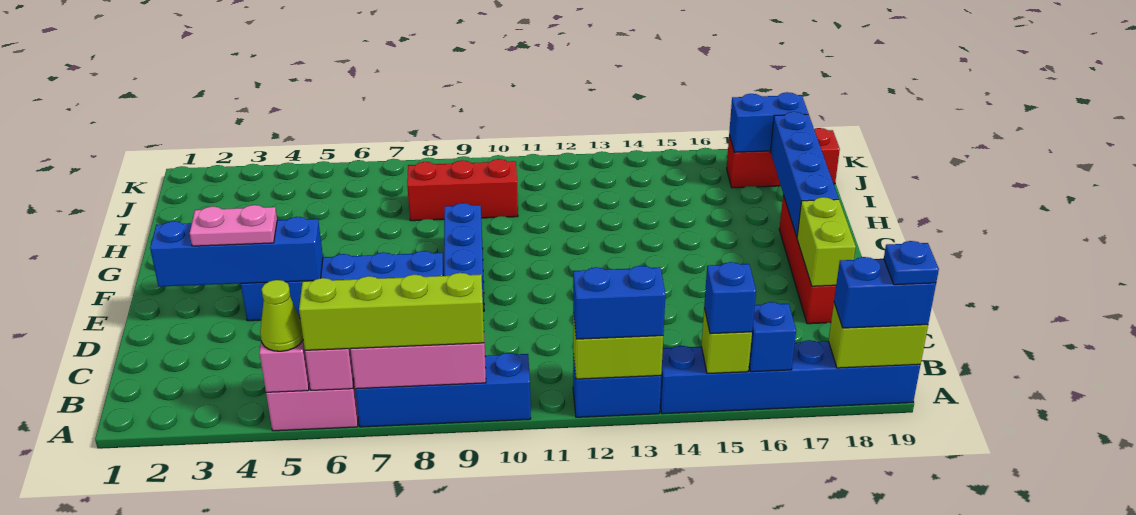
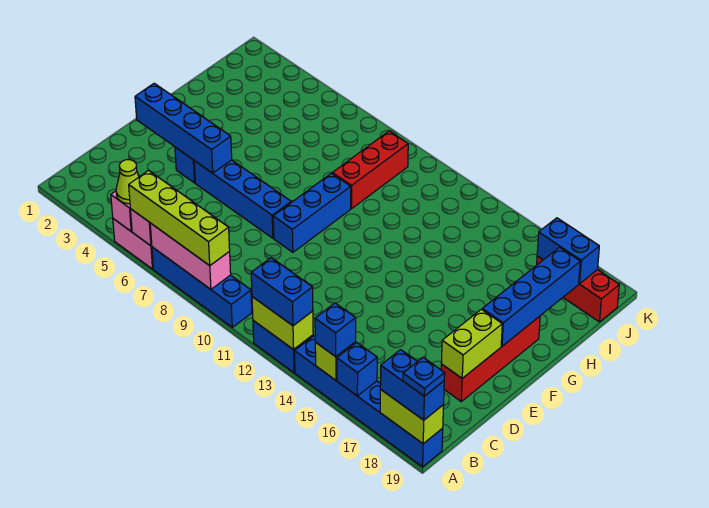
pink plate E3:E4 level 3 -> none
red brick I8:I10 level 1 -> red brick H9:J9 level 1

